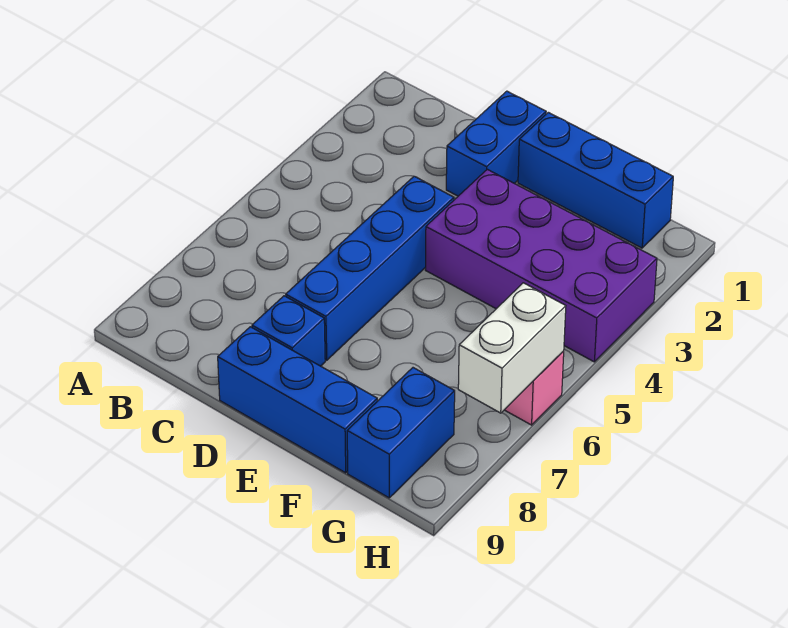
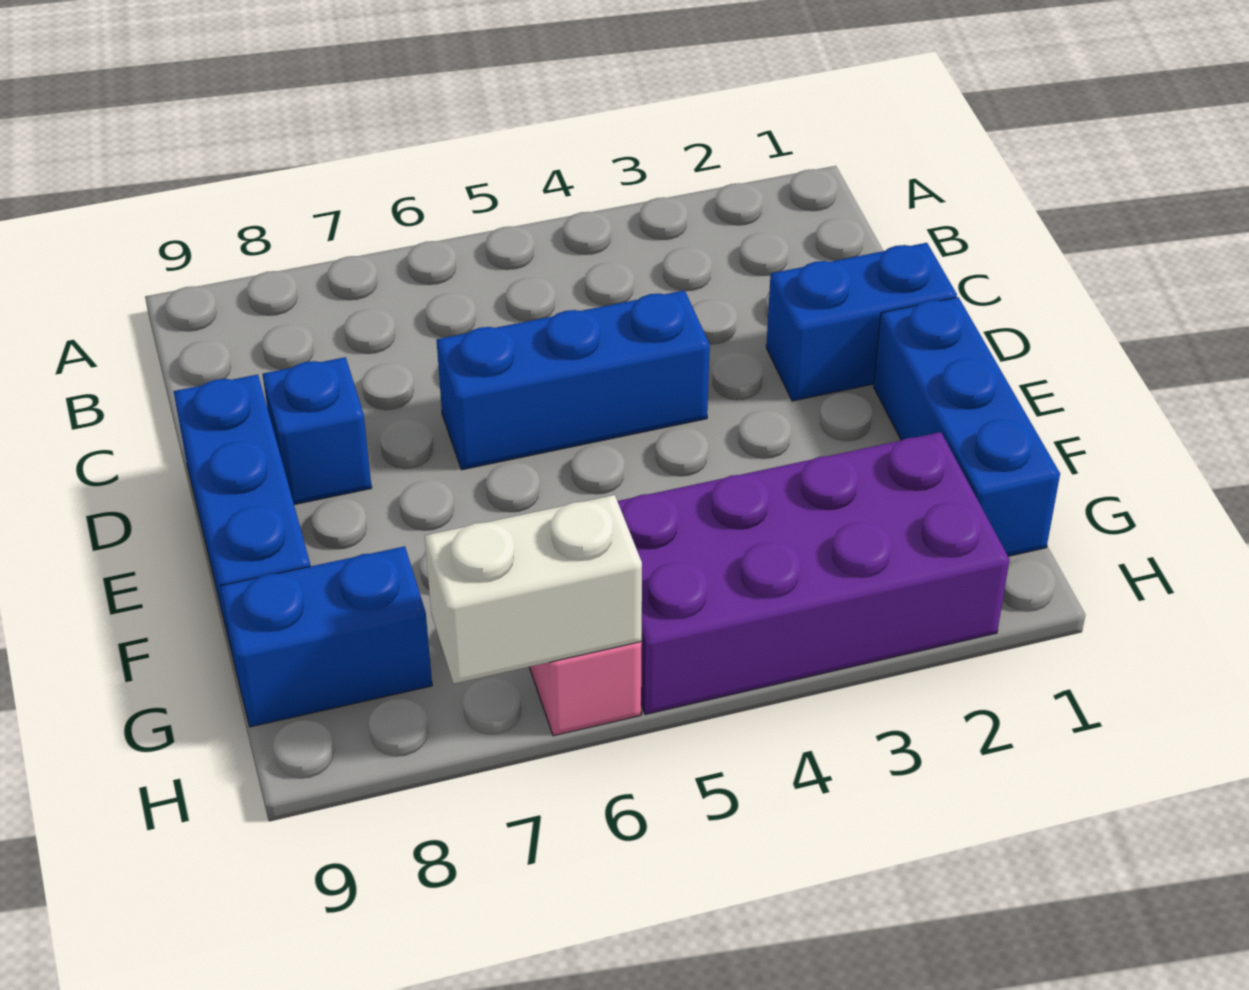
blue brick D4:D7 level 1 -> blue brick D4:D6 level 1
purple brick E3:H4 level 1 -> purple brick G2:H5 level 1

